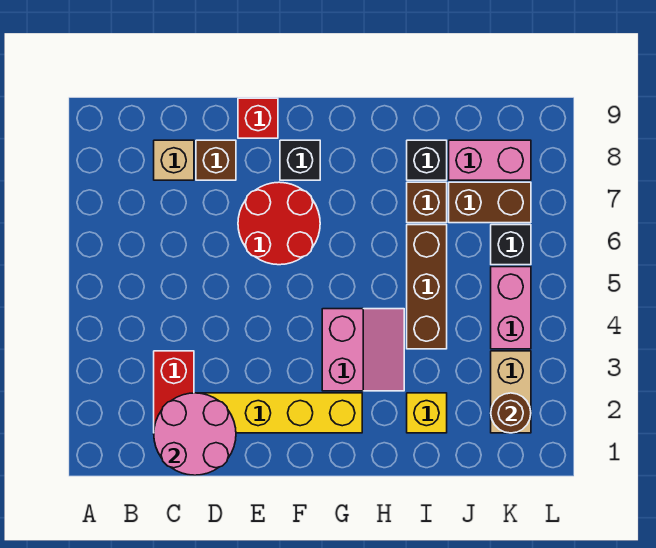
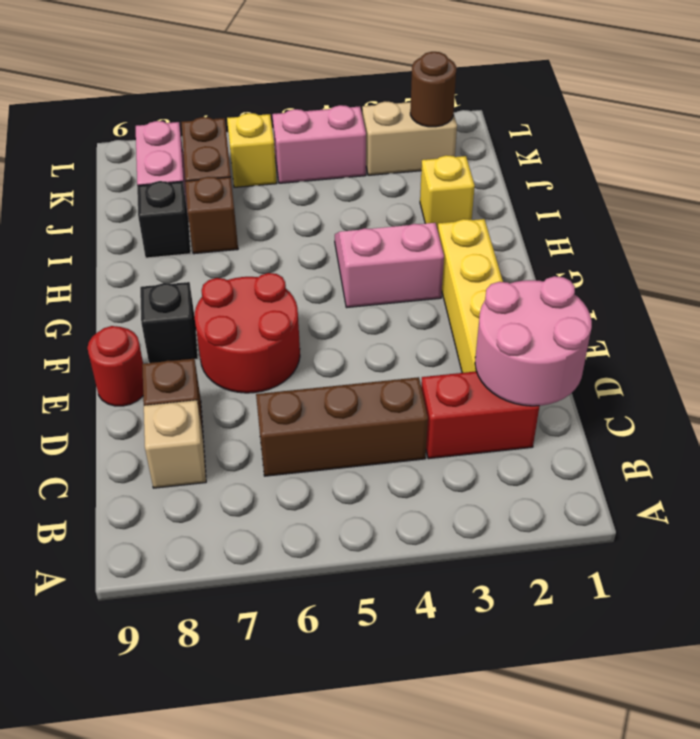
red brick E9 level 1 -> red round brick E9 level 1
brown brick I4:I6 level 1 -> brown brick C4:C6 level 1
black brick K6 level 1 -> yellow brick K6 level 1

